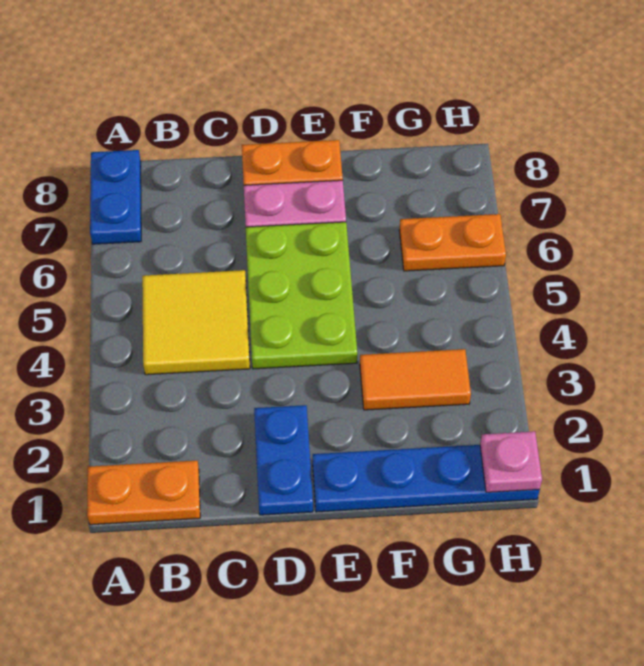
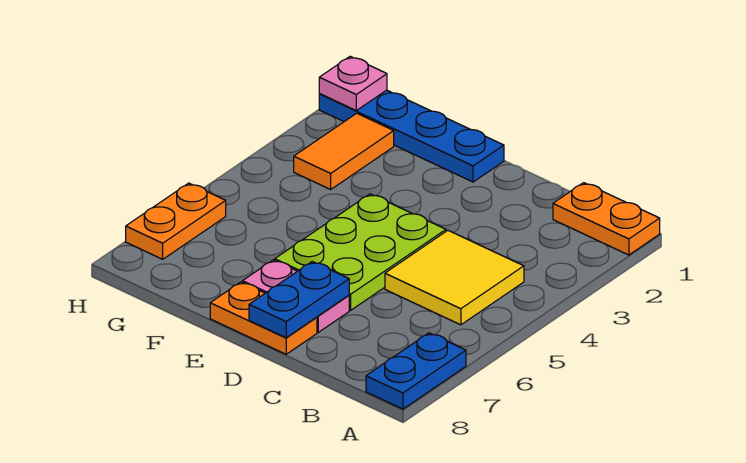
blue plate D1:D2 level 1 -> blue plate D7:D8 level 2
orange tile F3:G3 level 1 -> orange tile G2:G3 level 1
orange plate G6:H6 level 1 -> orange plate H6:H7 level 1

